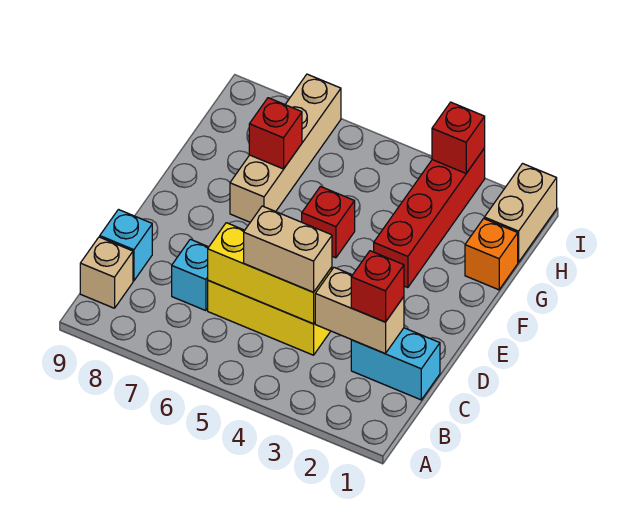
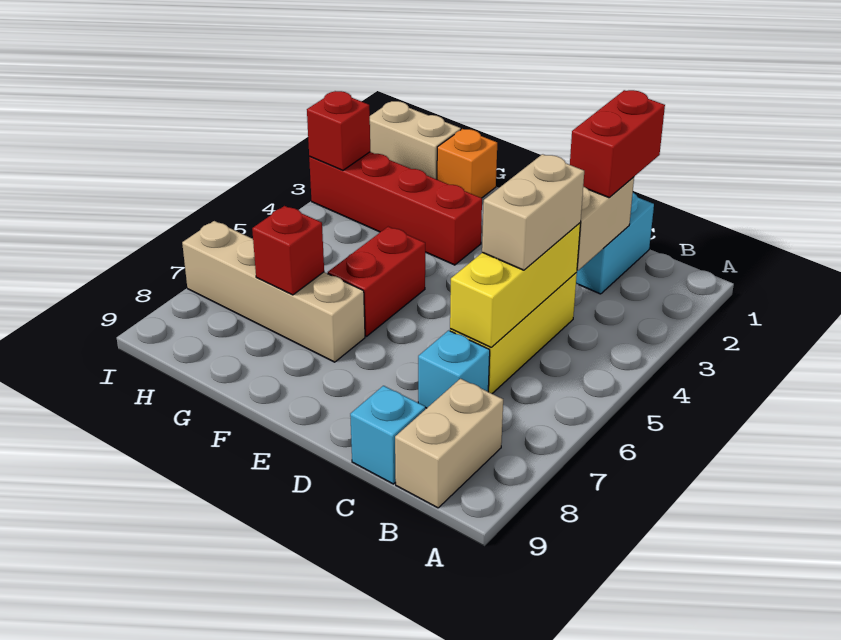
tan brick B9 level 1 -> tan brick B8:B9 level 1
red brick C2 level 3 -> red brick C1:C2 level 3
red brick F5 level 1 -> red brick F5:F6 level 1

